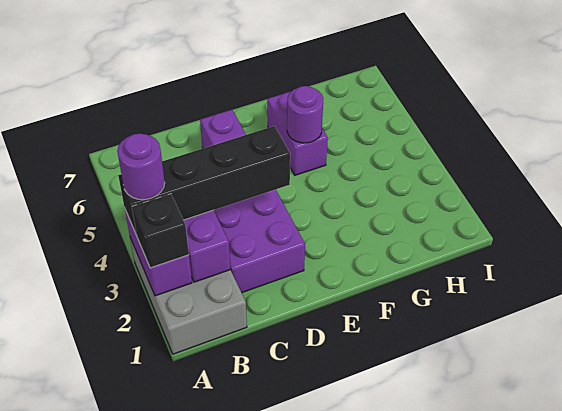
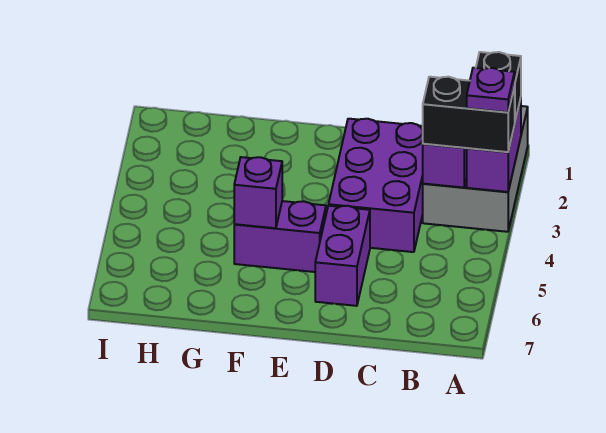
black brick A3:D3 level 3 -> black brick A3:B3 level 3
purple round brick A3 level 4 -> purple plate A3 level 4
purple brick F5:F6 level 1 -> purple brick E5:F5 level 1
purple round brick F5 level 2 -> purple brick F5 level 2

